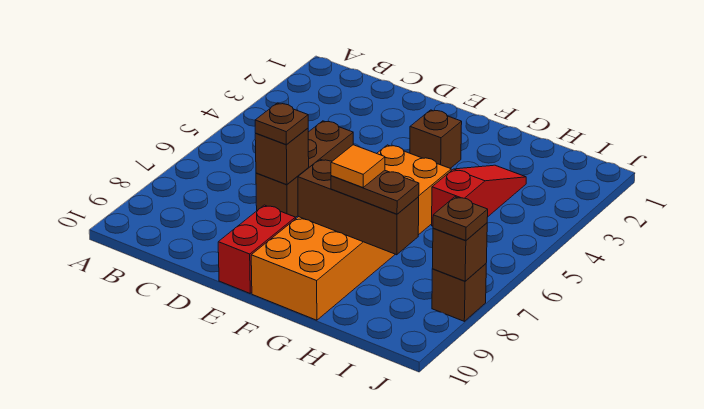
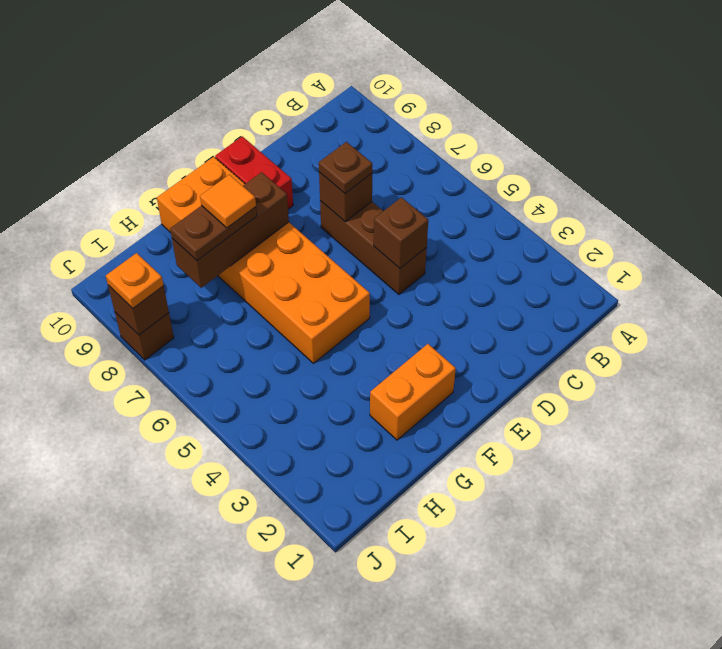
none -> orange brick F2:G2 level 1
brown brick F3 level 1 -> brown brick D5 level 2
red slope H3:H5 level 1 top 5 -> none
brown plate J8 level 3 -> orange plate J8 level 3

